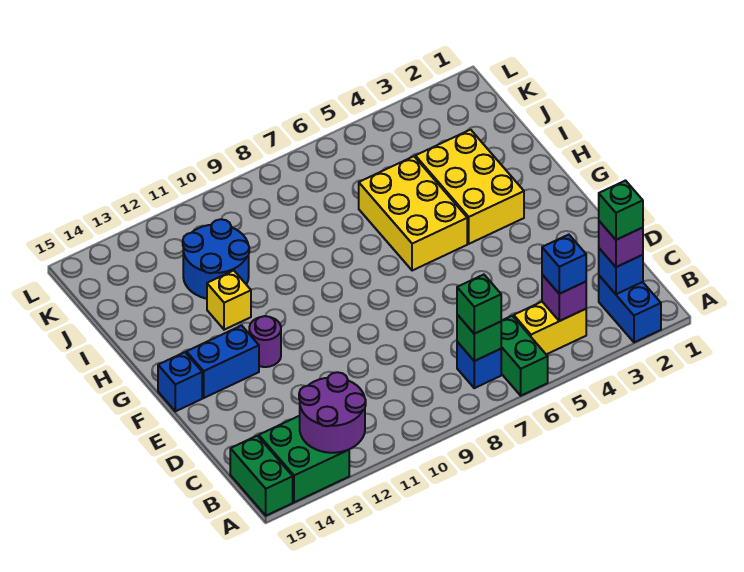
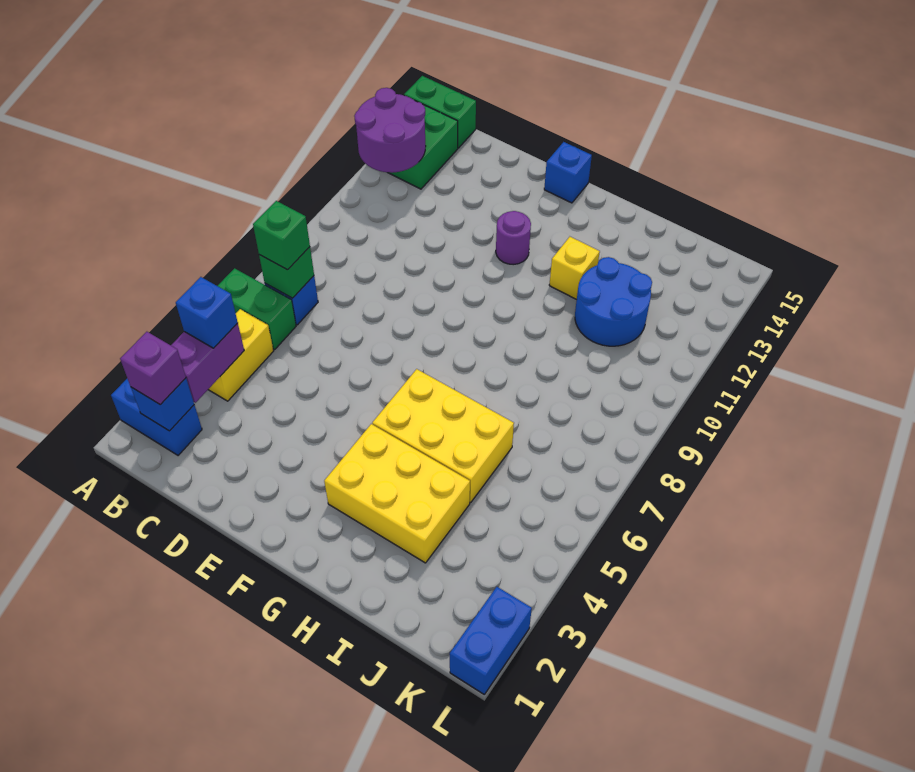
green brick B2 level 4 -> none
purple brick B4 level 2 -> purple brick B3:B4 level 2
blue brick F13:F14 level 1 -> blue brick L1:L2 level 1

